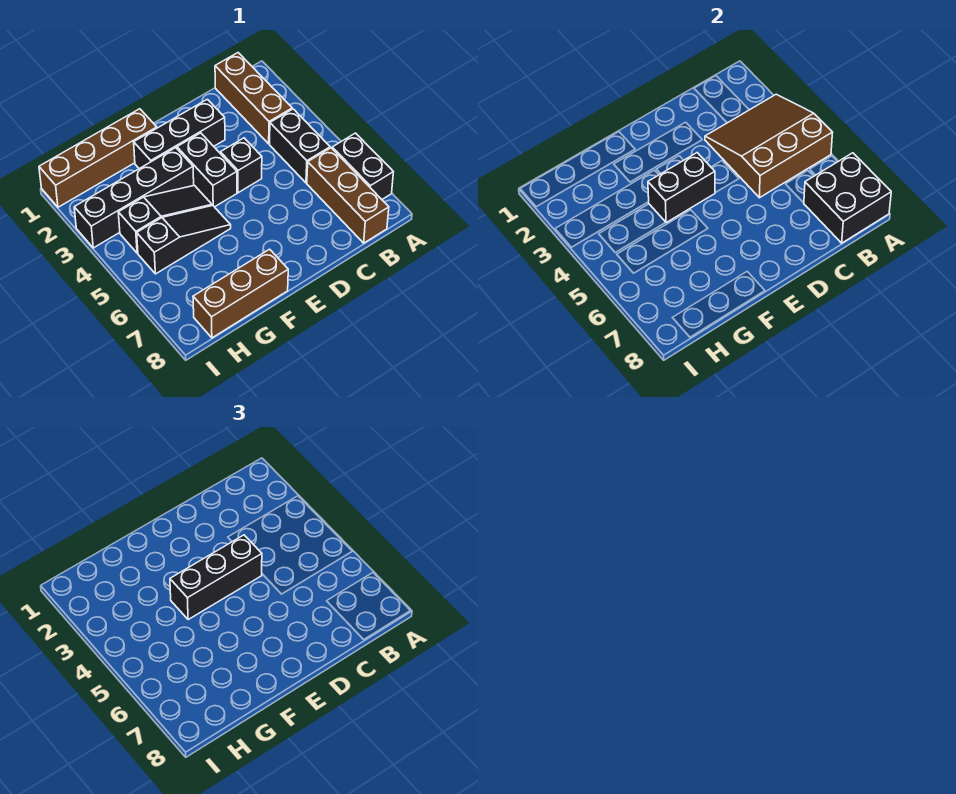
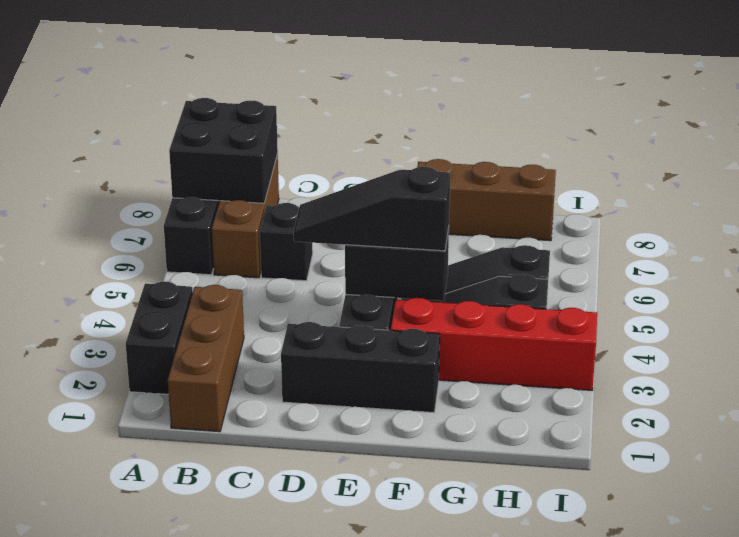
brown slope A3:C5 level 2 top 5 -> none
black brick B4:B5 level 1 -> black brick A2:A3 level 1
black brick D4 level 1 -> black brick C6 level 1
black brick D4:F4 level 3 -> black slope D4:F4 level 3 top F
brown brick F1:I1 level 1 -> none
black brick F3:I3 level 1 -> red brick F3:I3 level 1

